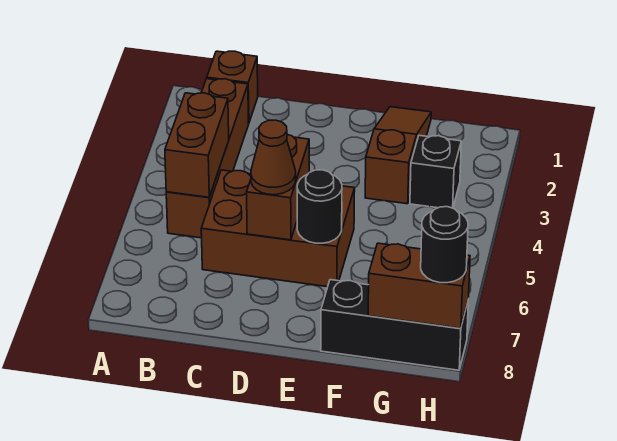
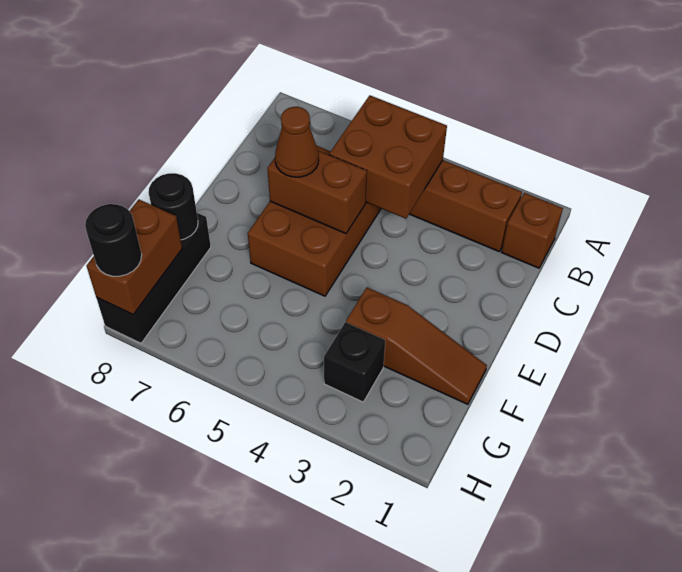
brown brick B4:B5 level 2 -> brown brick B4:C5 level 2
black round brick E6 level 2 -> black round brick F8 level 2

